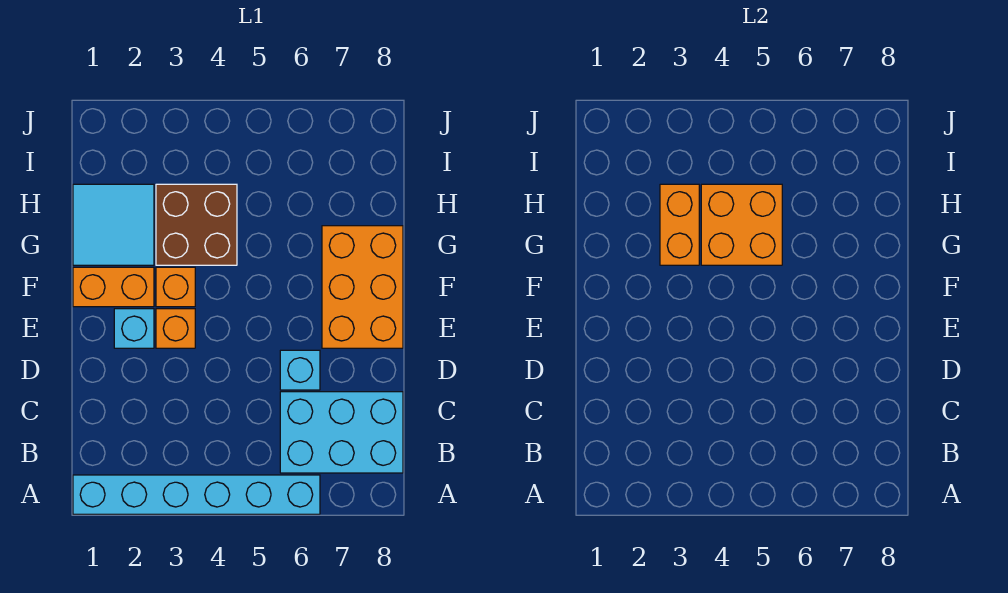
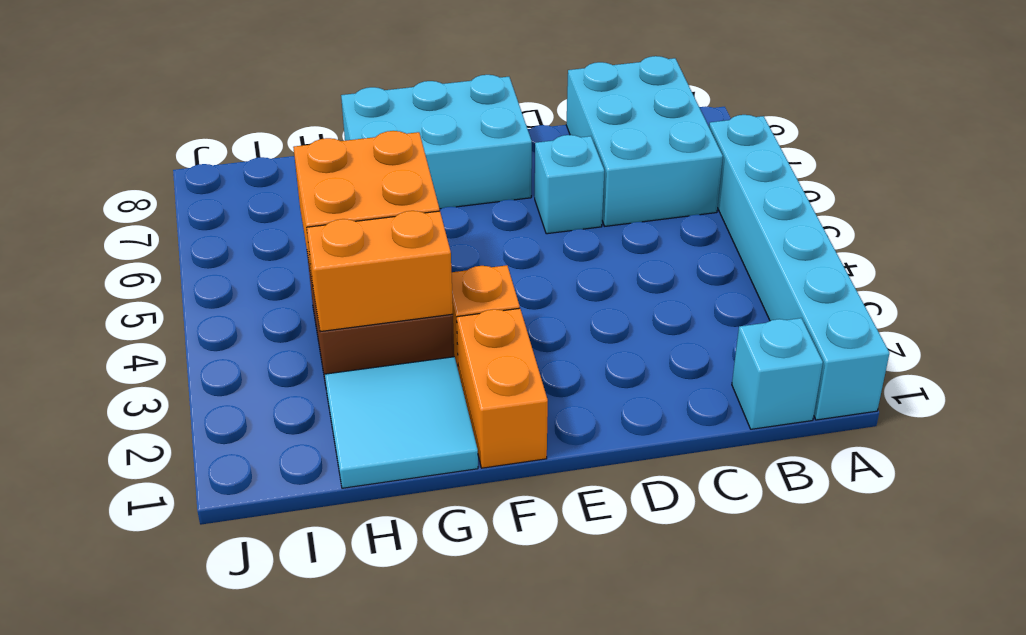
cyan brick E2 level 1 -> cyan brick B1 level 1
orange brick E3 level 1 -> none
orange brick E7:G8 level 1 -> cyan brick E7:G8 level 1

